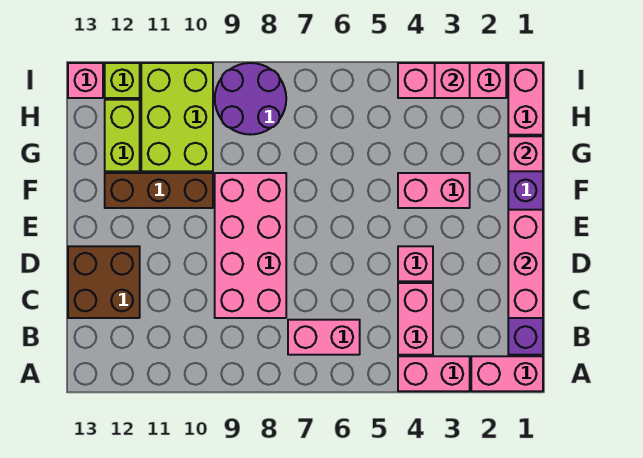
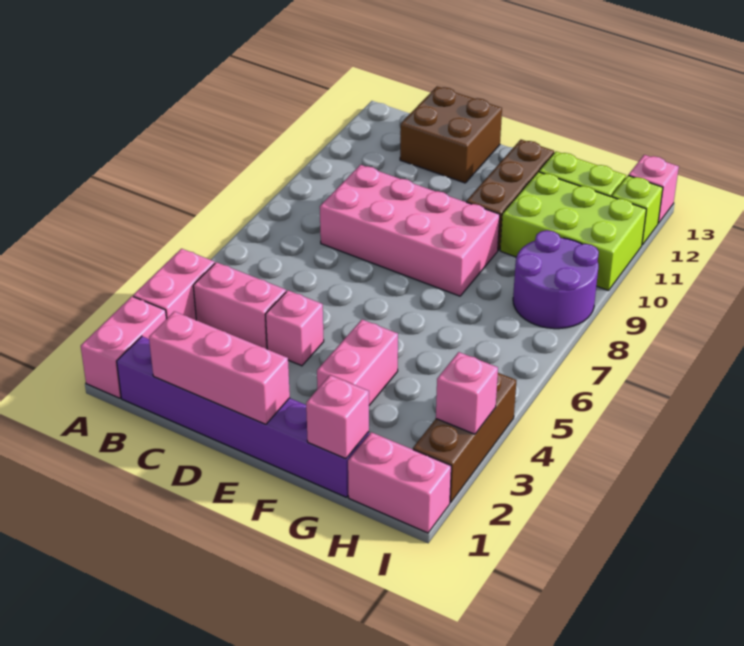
pink brick B6:B7 level 1 -> none
pink brick I2:I4 level 1 -> brown brick I2:I4 level 1

